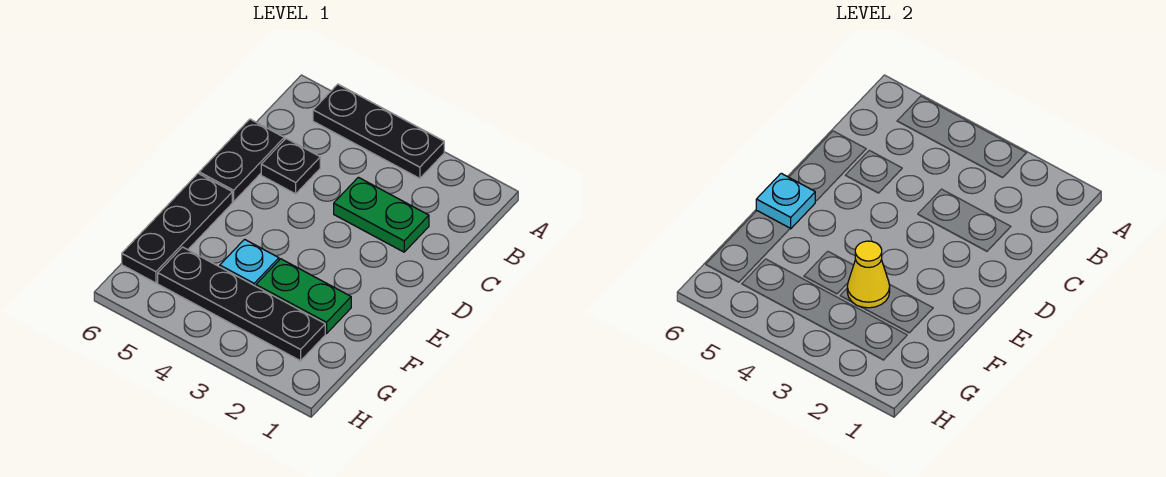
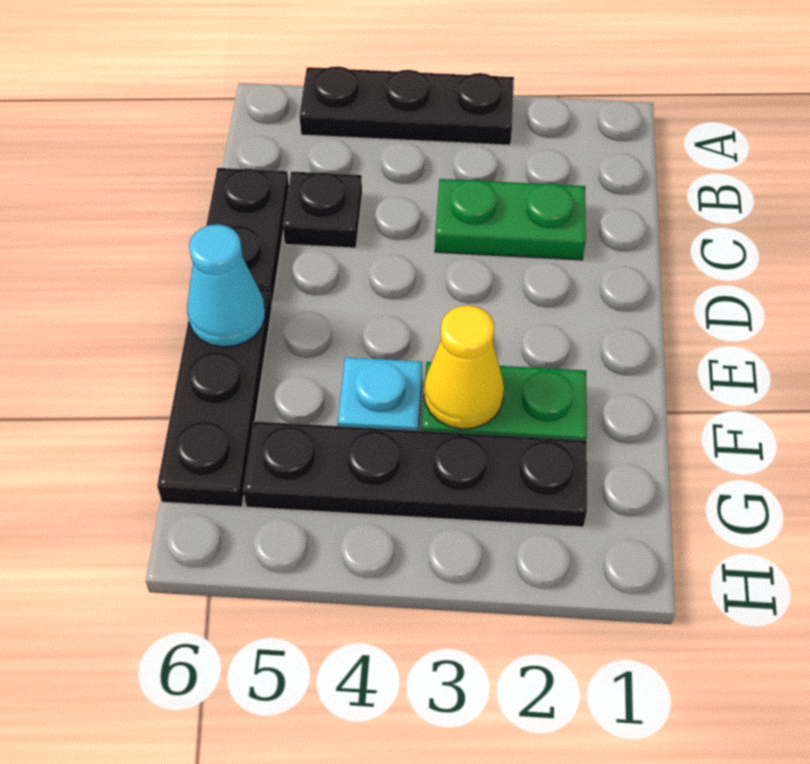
cyan plate E6 level 2 -> cyan cone E6 level 2

